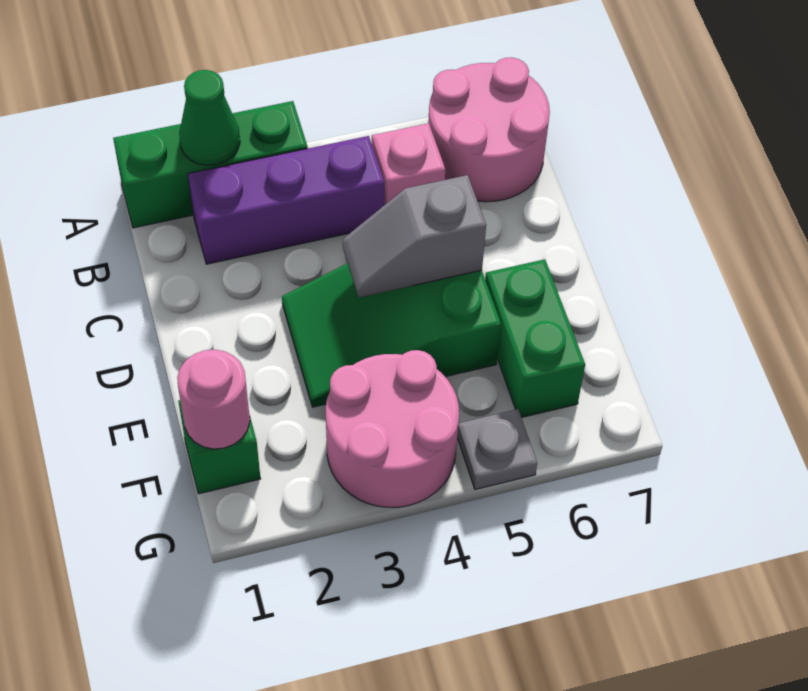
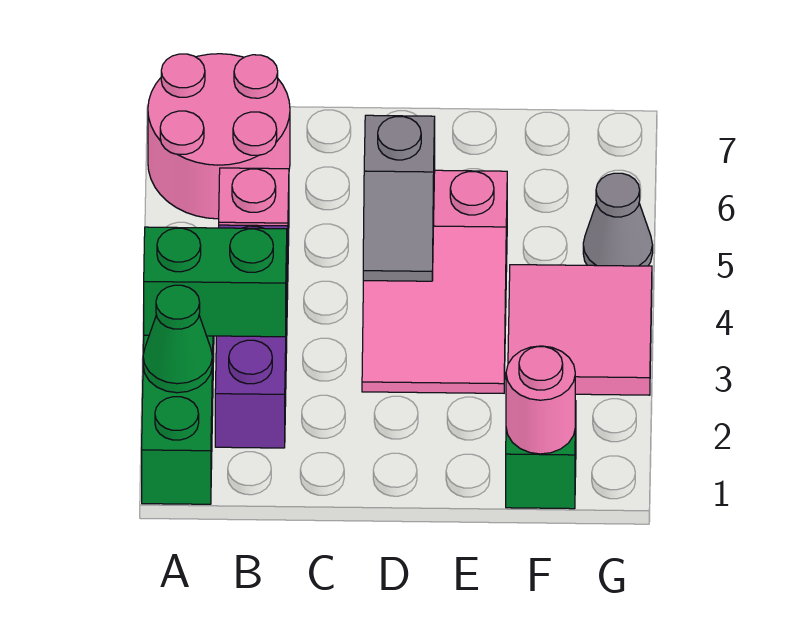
green slope D3:E5 level 1 top 5 -> pink slope D3:E5 level 1 top 5
green brick E6:F6 level 1 -> green brick A3:B3 level 2
pink round brick F3:G4 level 1 -> pink tile F3:G4 level 1
grey plate G5 level 1 -> grey cone G5 level 1

